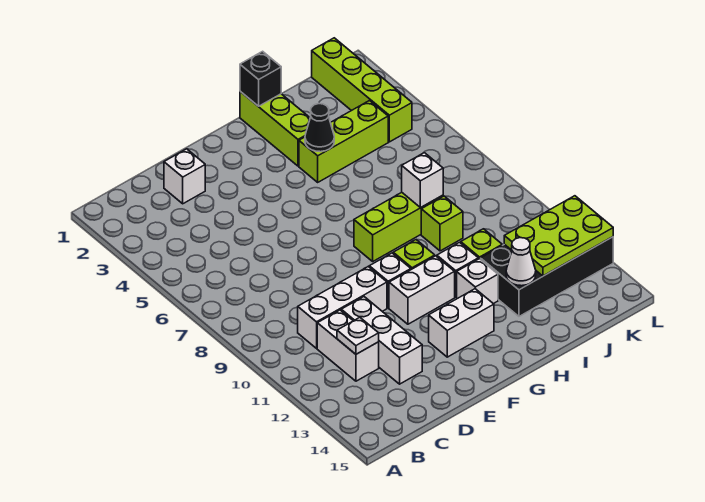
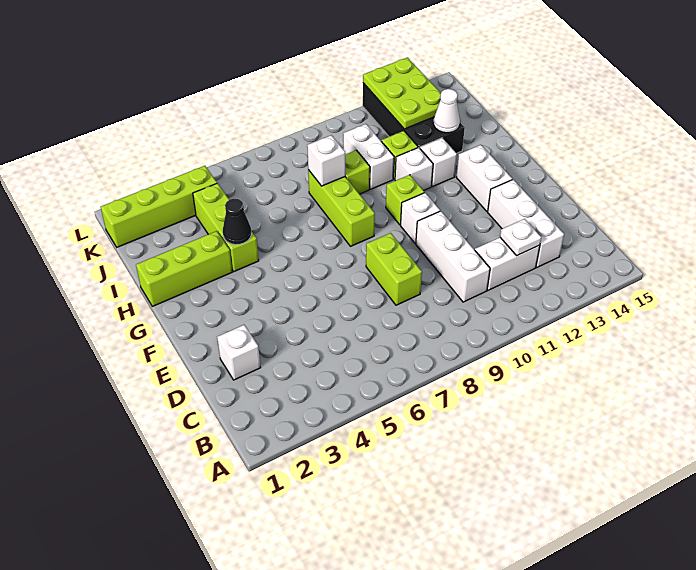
none -> lime brick D8:E8 level 1
white brick D11:D13 level 1 -> white brick C13:E13 level 1
white brick F11:G11 level 1 -> white brick I10:J10 level 1
black brick H1 level 2 -> none

